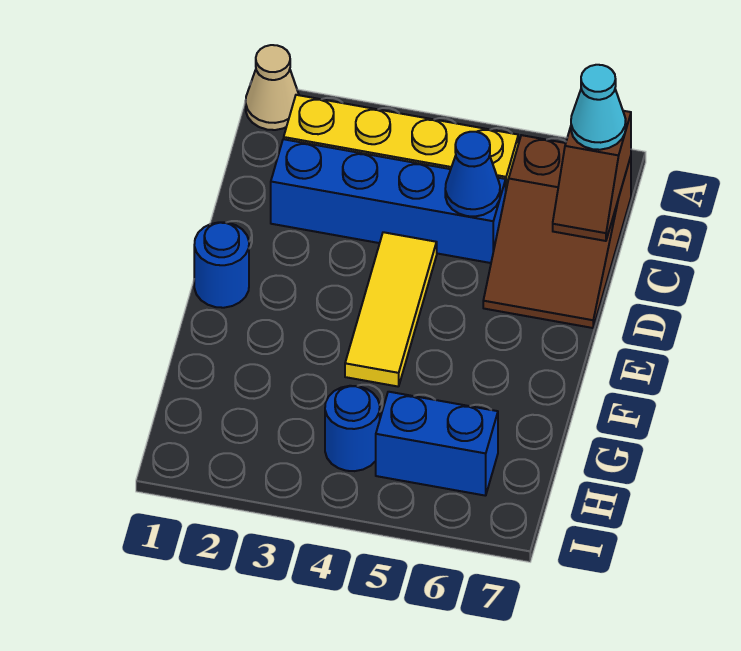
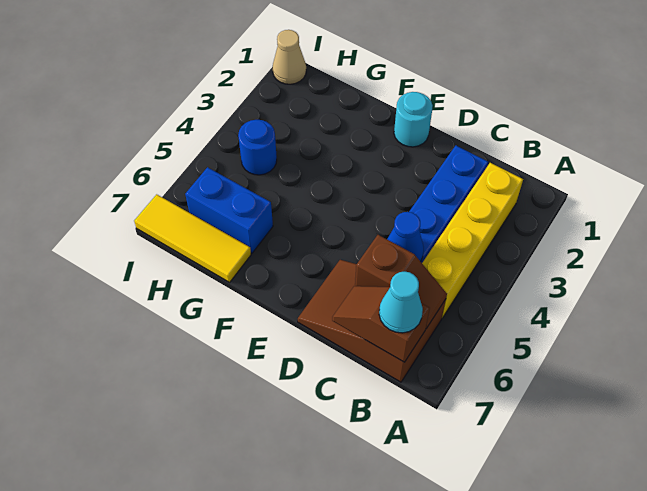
tan cone A1 level 1 -> tan cone I1 level 1
none -> brown slope B6:C6 level 2 top C
yellow tile D4:F4 level 1 -> yellow tile G7:I7 level 1
blue round brick E1 level 1 -> cyan round brick E1 level 1
blue brick H5:H6 level 1 -> blue brick G6:H6 level 1

